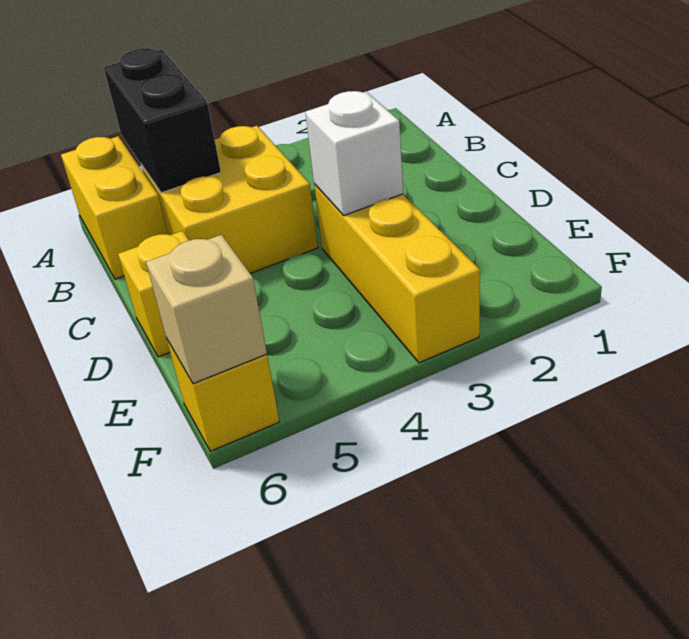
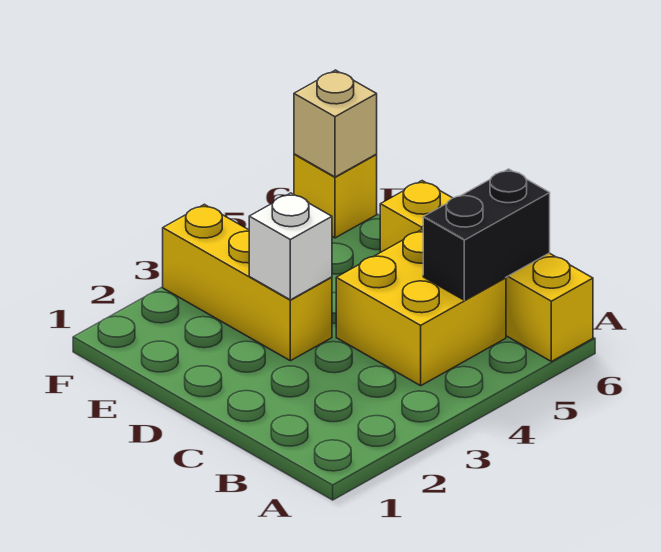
black brick A5:B5 level 2 -> black brick B5:B6 level 2

